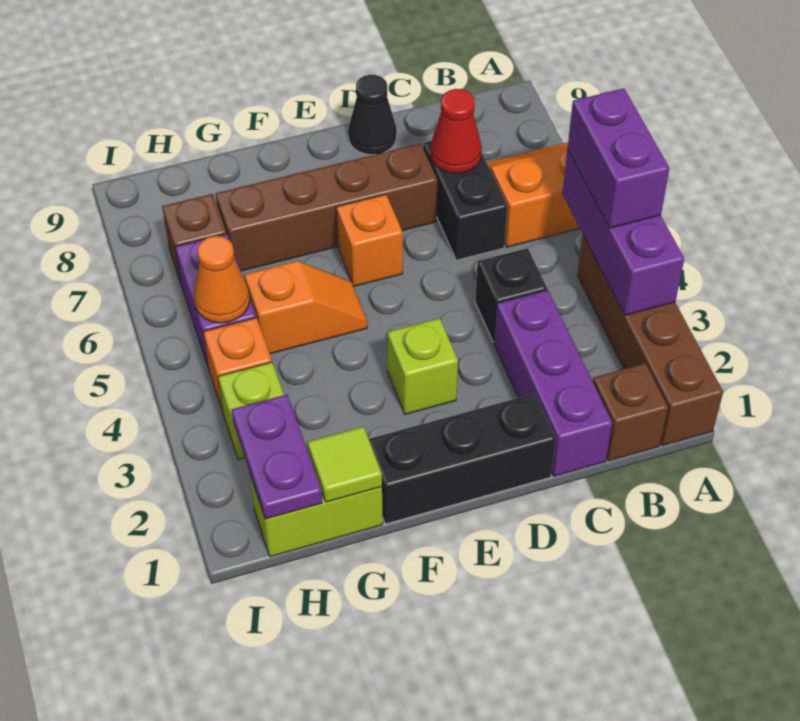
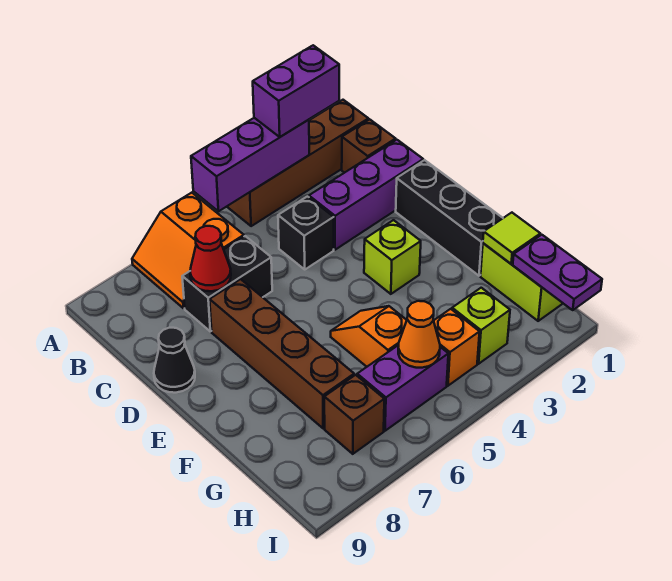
purple brick A4:A5 level 3 -> purple brick A2:A3 level 3
orange brick E6 level 1 -> none
purple plate H1:H2 level 2 -> purple plate H1:I1 level 2

